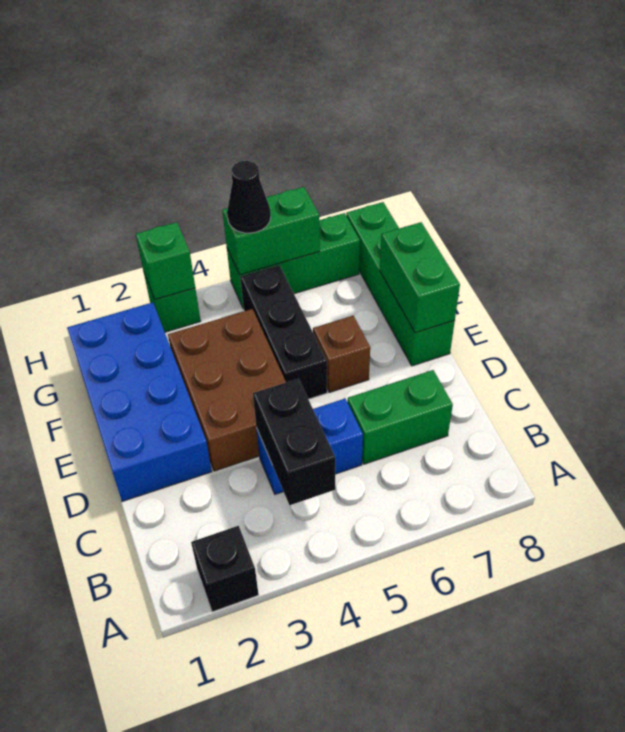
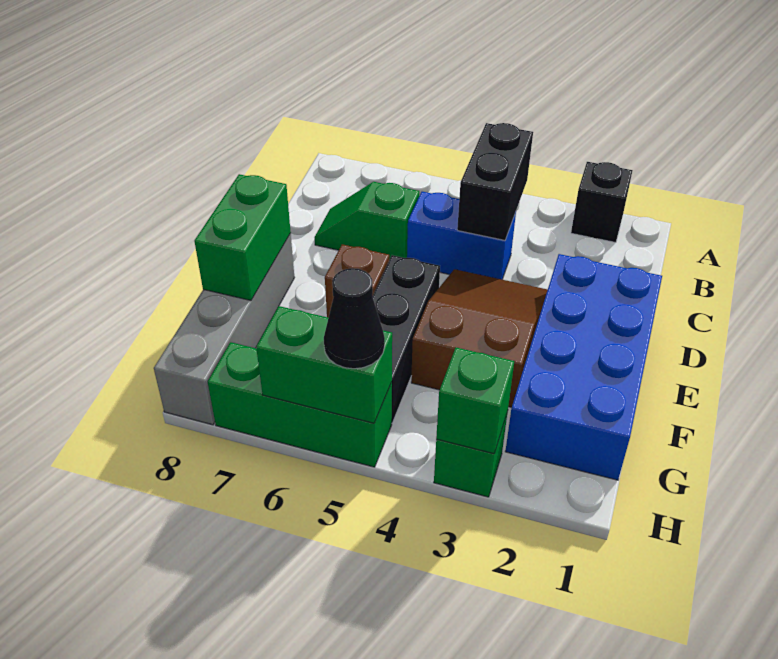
green brick C6:C7 level 1 -> green slope C6:C7 level 1 top 6
brown brick D3:F4 level 1 -> brown slope D3:F4 level 1 top F
green brick E8:H8 level 1 -> grey brick E8:H8 level 1

